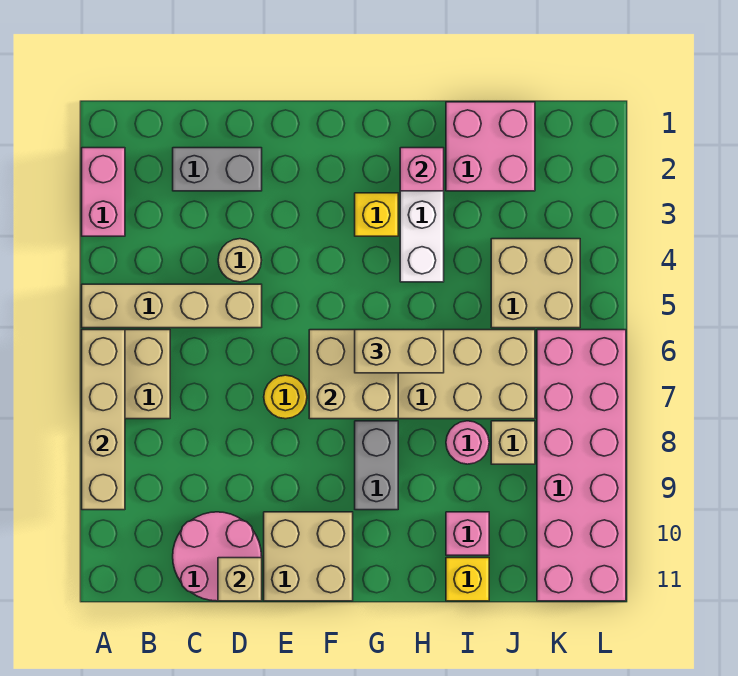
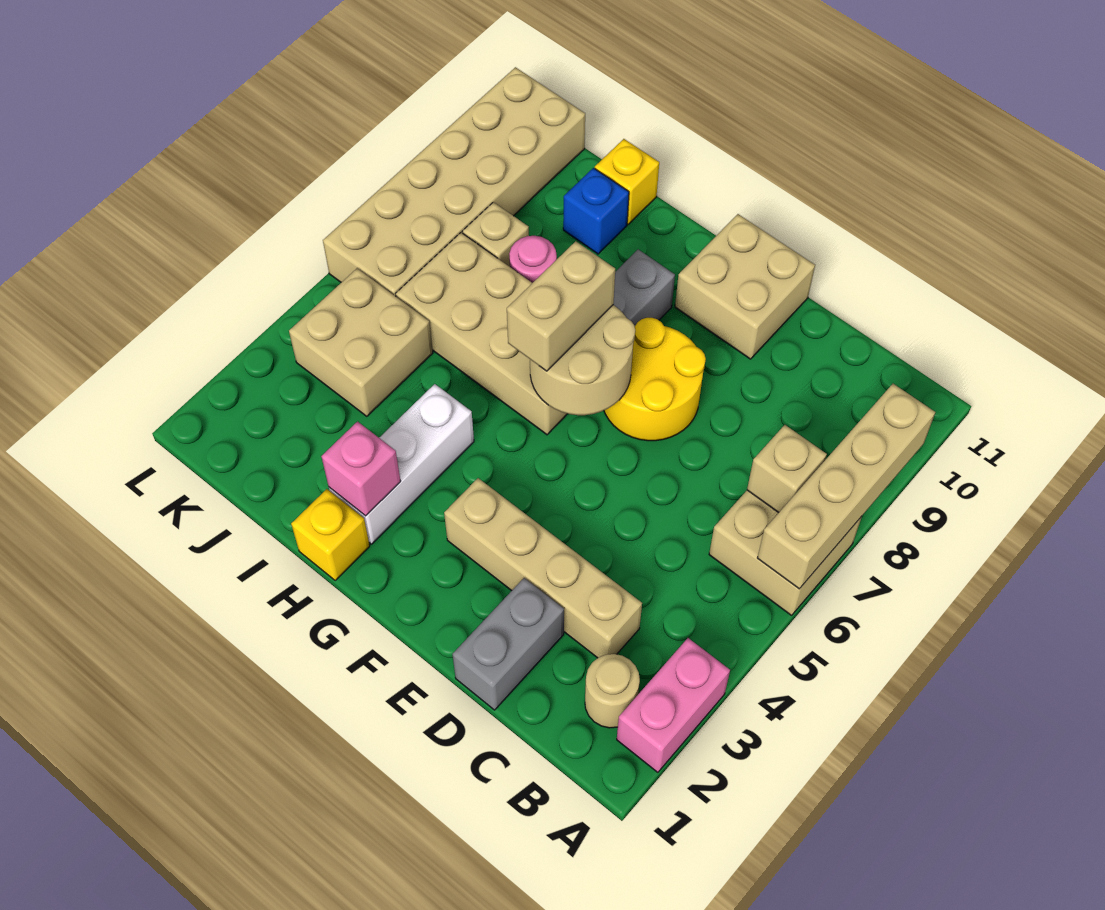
tan brick A5:D5 level 1 -> tan brick C3:F3 level 1
grey brick C2:D2 level 1 -> grey brick D1:D2 level 1
pink round brick C10:D11 level 1 -> none
tan round brick D4 level 1 -> tan round brick B2 level 1
tan brick D11 level 2 -> tan brick B7 level 2
yellow round brick E7 level 1 -> yellow round brick E7:F8 level 1
tan brick F6:G7 level 2 -> tan round brick F6:G7 level 2
yellow brick G3 level 1 -> yellow brick H1 level 1
tan brick G6:H6 level 3 -> tan brick G6:G7 level 3
pink brick I1:J2 level 1 -> none
pink brick I10 level 1 -> blue brick I10 level 1
pink brick K6:L11 level 1 -> tan brick K6:L11 level 1

